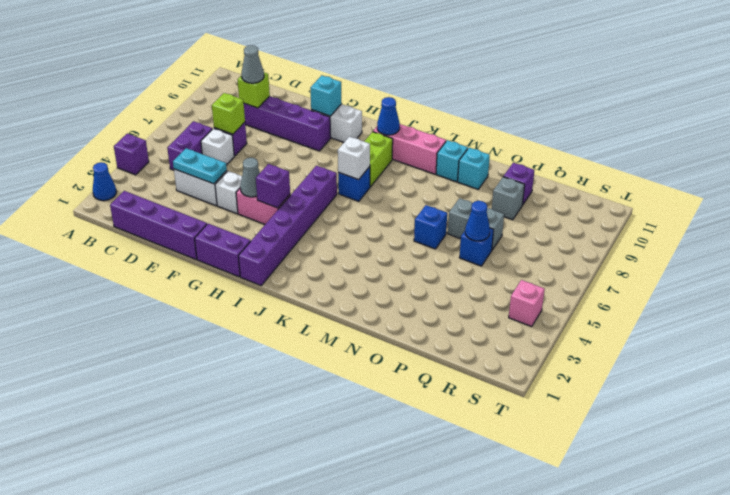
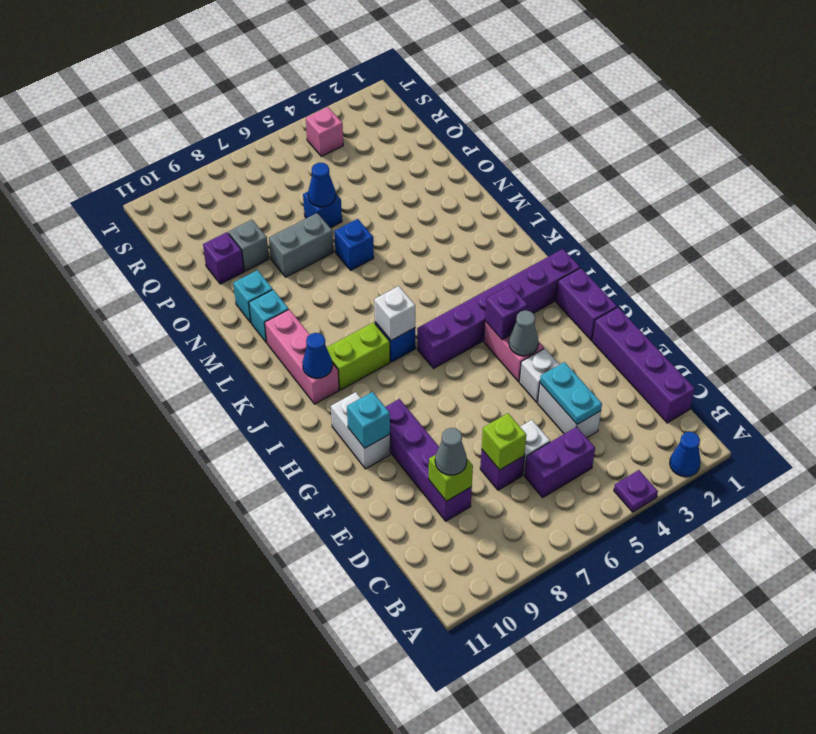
purple brick A4 level 1 -> purple plate A4 level 1
grey brick O7:P7 level 1 -> grey brick O7:O8 level 1

